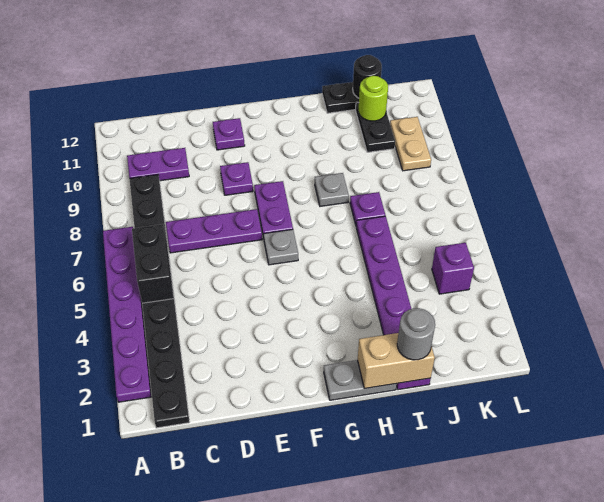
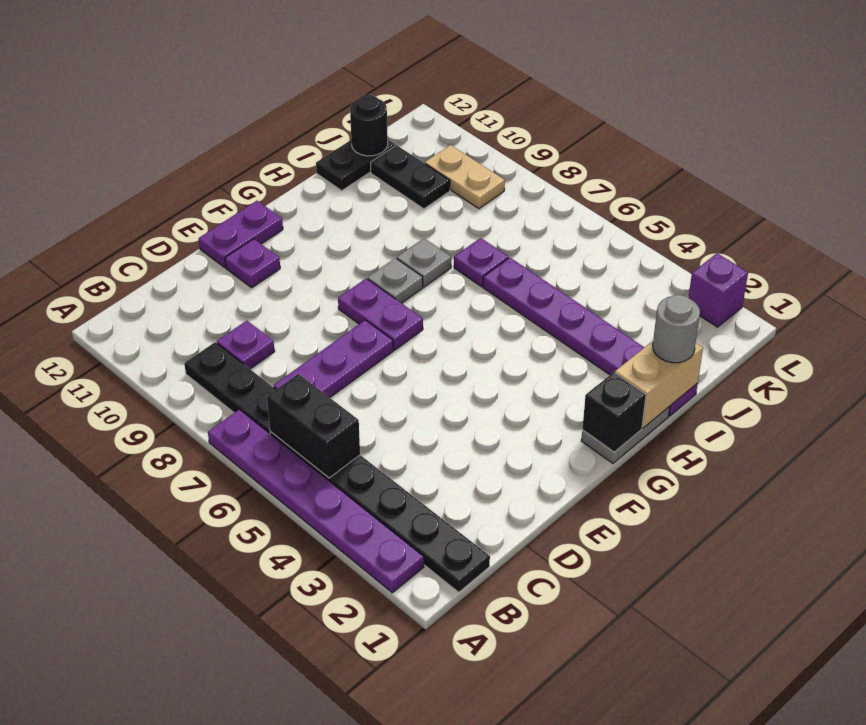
purple plate B10:C10 level 1 -> purple plate E12:F12 level 1
purple plate E9 level 1 -> purple plate C9 level 1
grey plate F6 level 1 -> grey plate G8 level 1
none -> black brick G1 level 2
lime round brick J11 level 2 -> none
purple brick K4 level 1 -> purple brick L2 level 1

